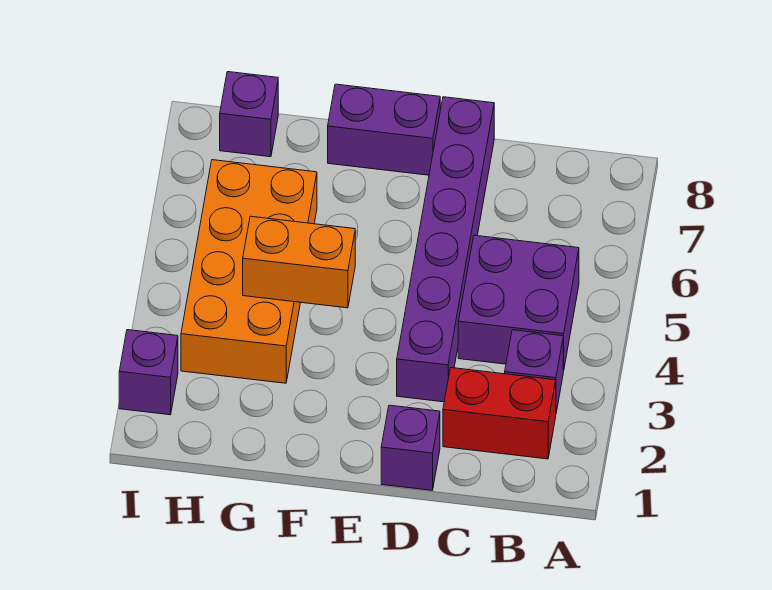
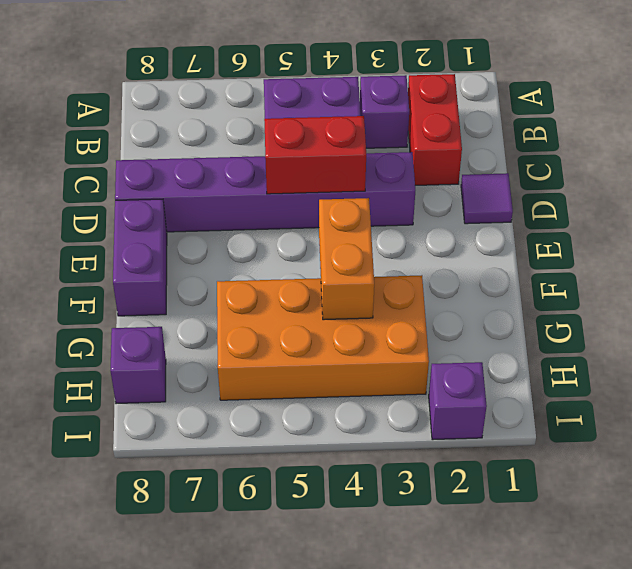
purple brick D1 level 1 -> purple tile D1 level 1
none -> red brick D4:D5 level 2

